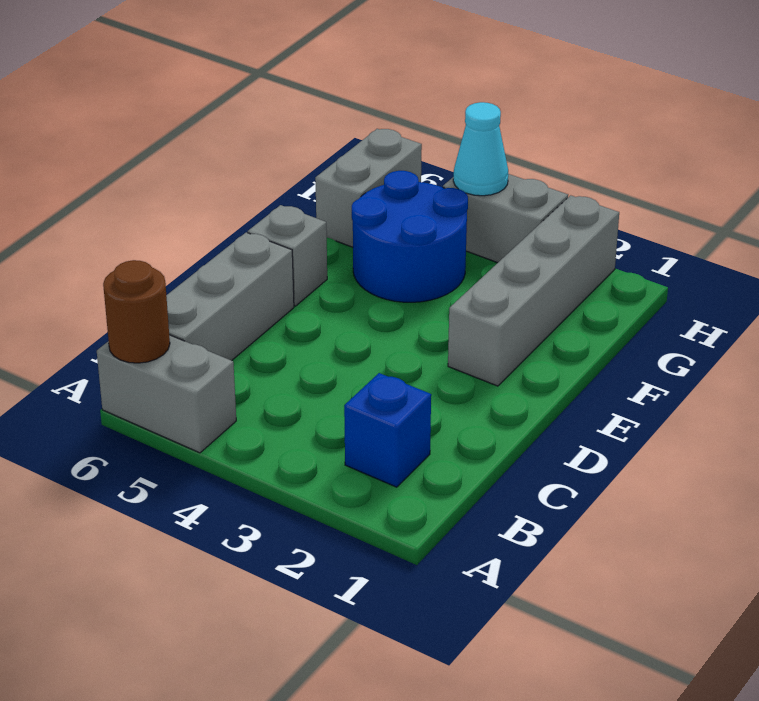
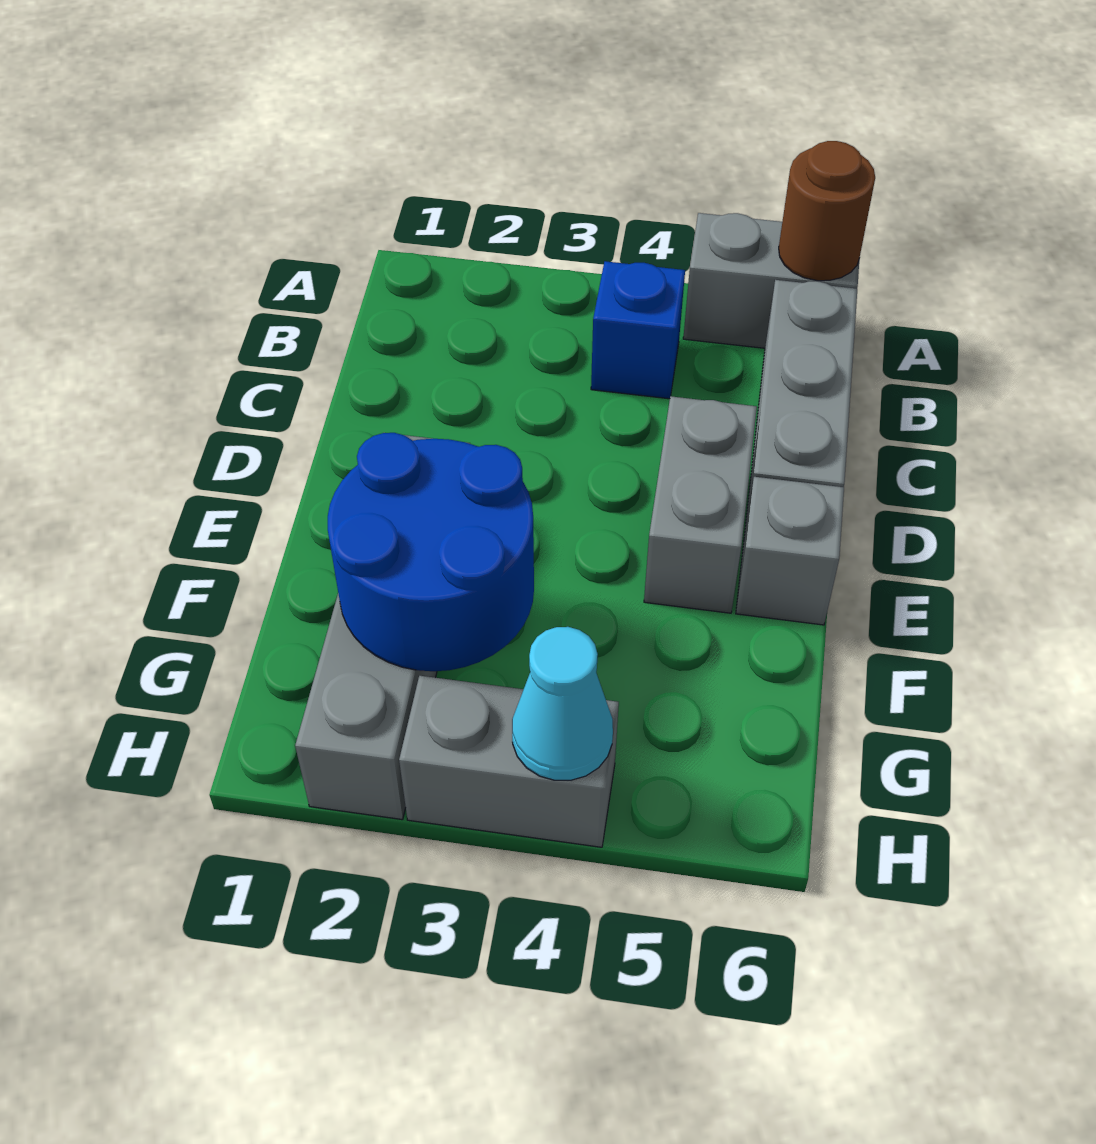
blue brick B2 level 1 -> blue brick B4 level 1
blue round brick F4:G5 level 1 -> blue round brick F2:G3 level 2
grey brick G6:H6 level 1 -> grey brick D5:E5 level 1

